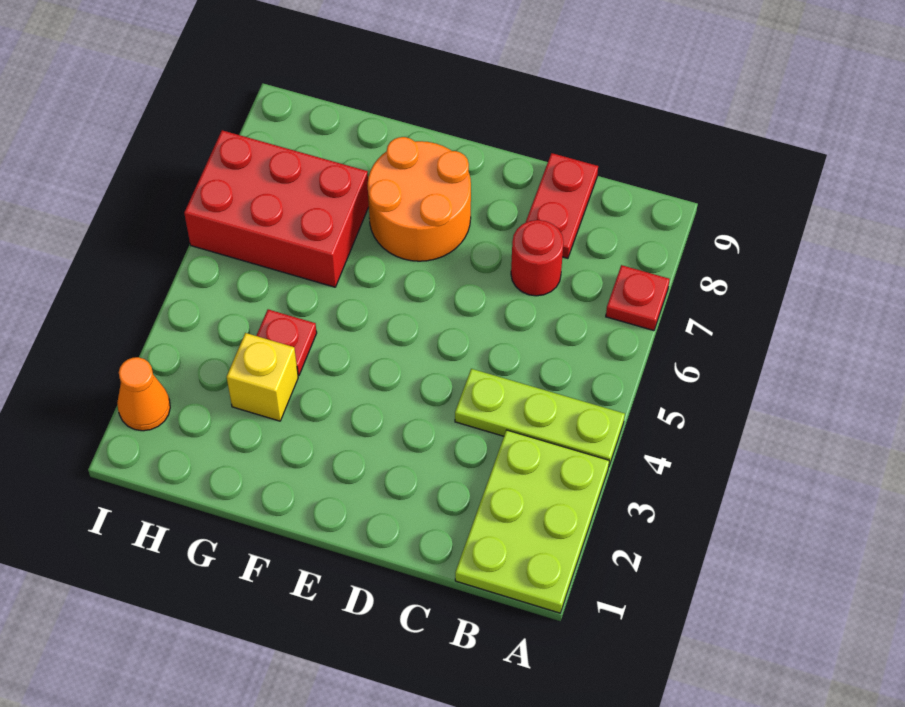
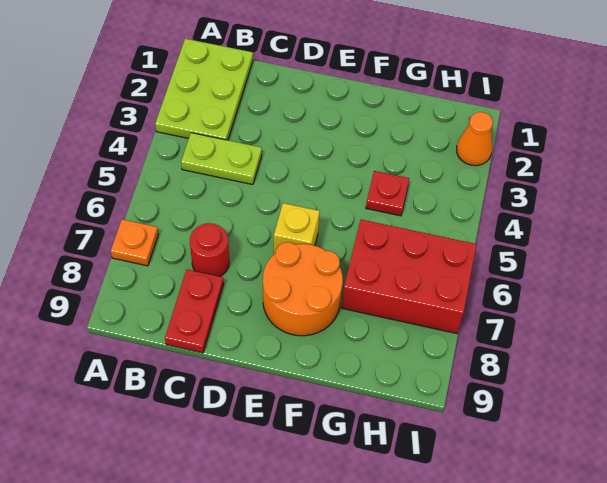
lime plate A4:C4 level 1 -> lime plate B4:C4 level 1
red plate A7 level 1 -> orange plate A7 level 1
yellow brick G3 level 1 -> yellow brick E6 level 1

